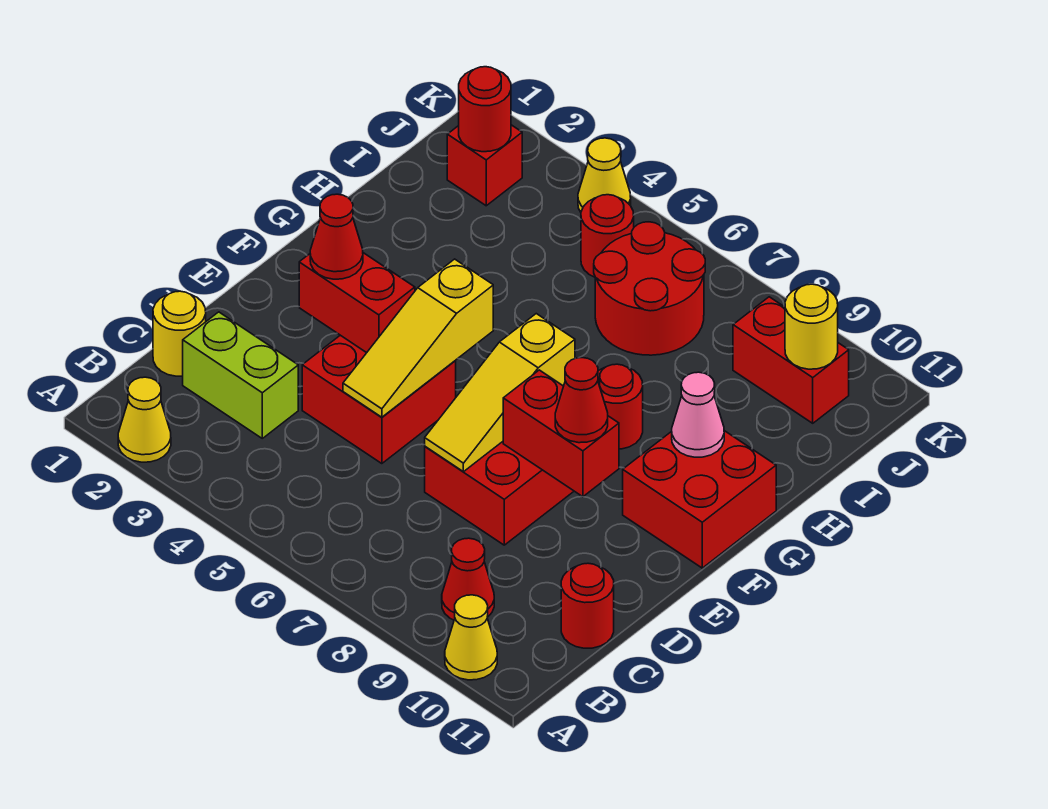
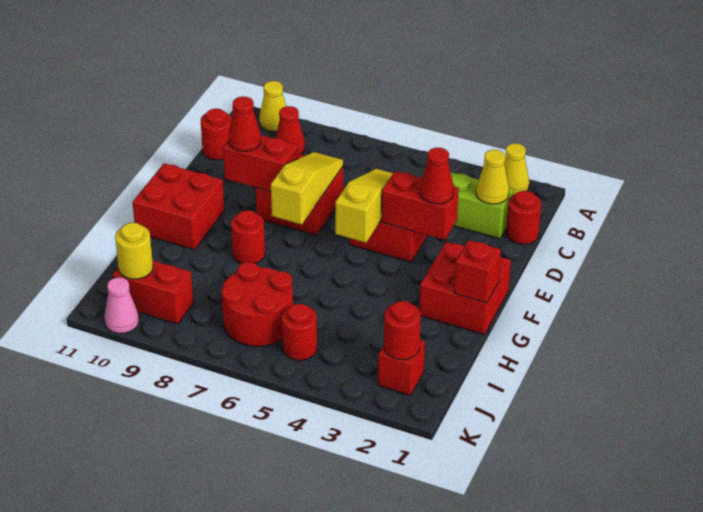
yellow round brick C1 level 1 -> red round brick C1 level 1
none -> red brick F1:G2 level 1
none -> red brick G1 level 2
pink cone G10 level 2 -> pink cone K10 level 1
yellow cone K4 level 1 -> yellow cone C2 level 2

